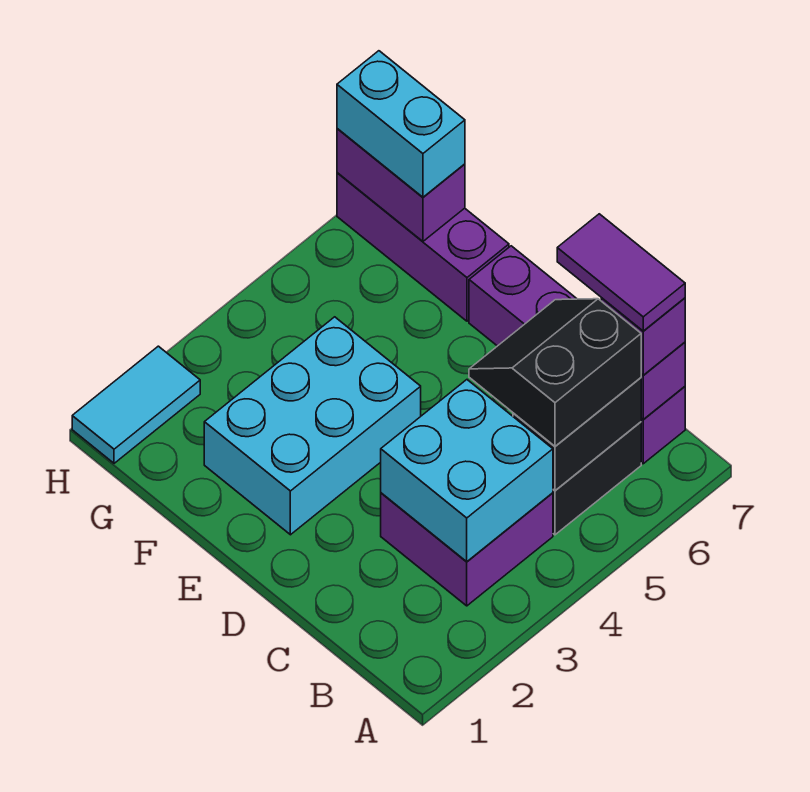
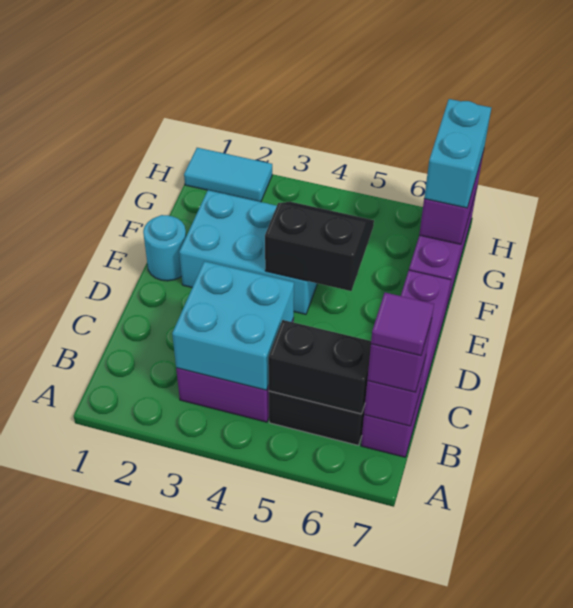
black slope B5:C6 level 3 top B -> black slope E4:F5 level 2 top E
purple tile B7:C7 level 4 -> purple tile B7 level 4
none -> cyan round brick E1 level 1

